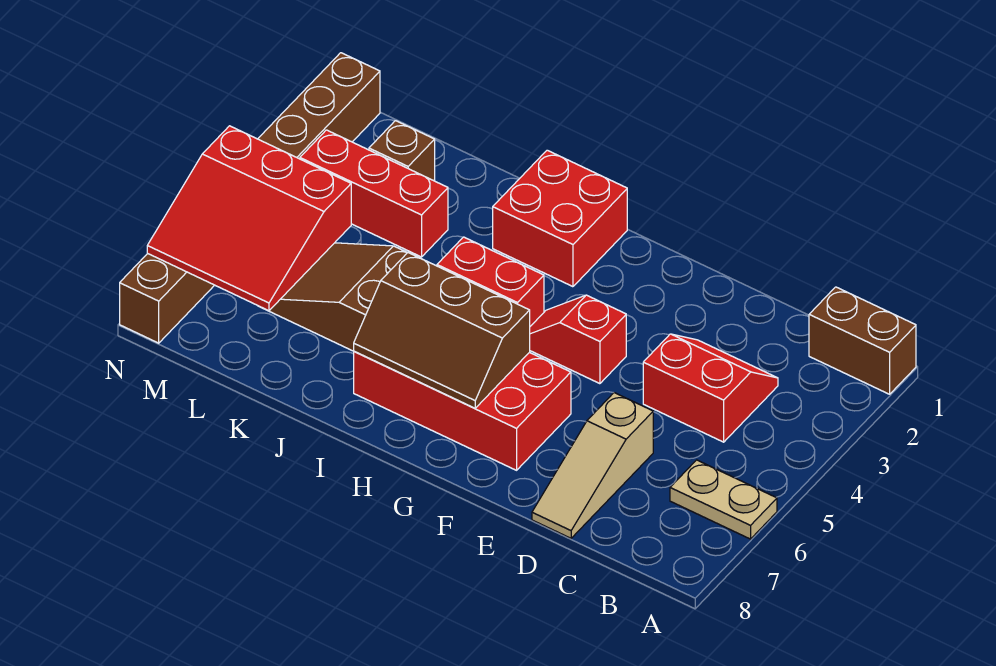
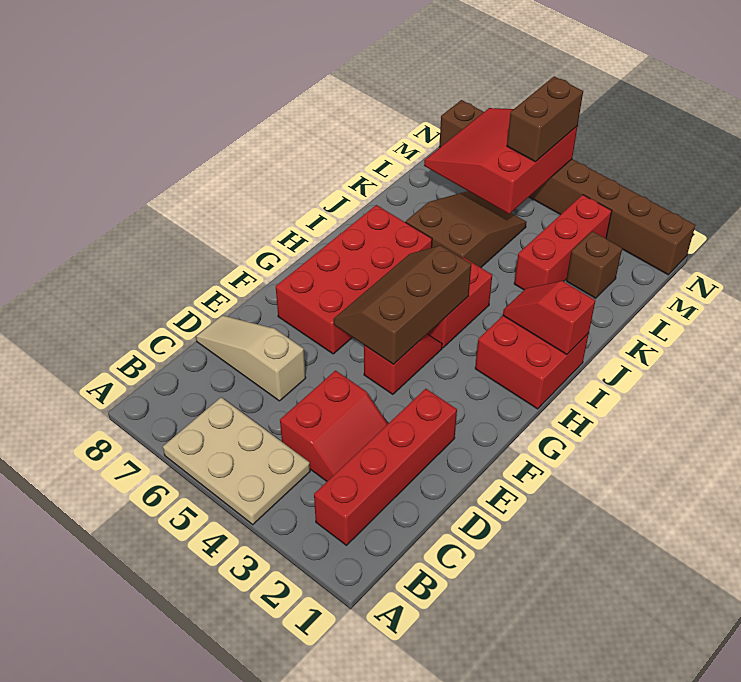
brown brick A1:B1 level 1 -> brown brick M5:N5 level 3
tan plate A6:B6 level 1 -> tan plate A4:B6 level 1
none -> red brick B2:E2 level 1
brown slope G6:I7 level 2 top 6 -> brown slope F4:H5 level 2 top 4
none -> red slope I1:I2 level 2 top 1

